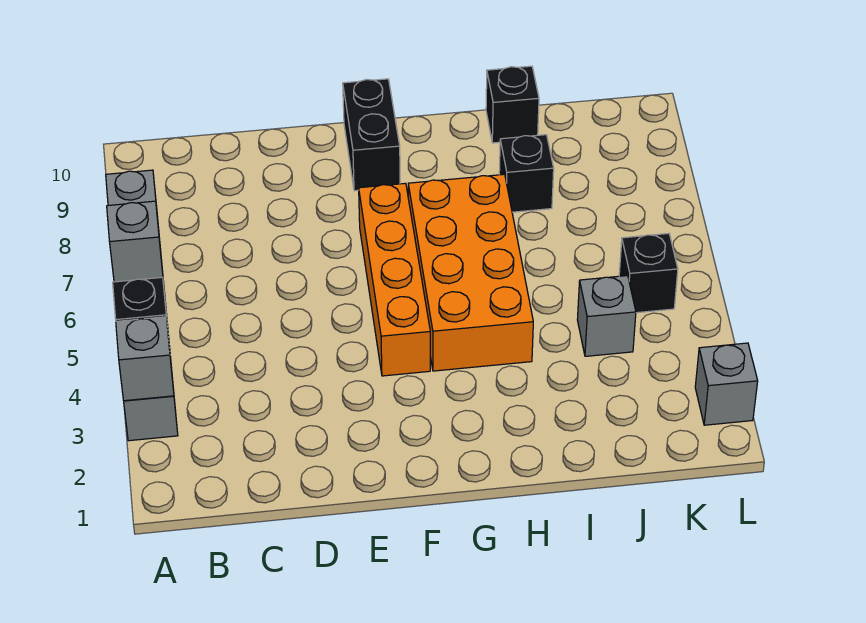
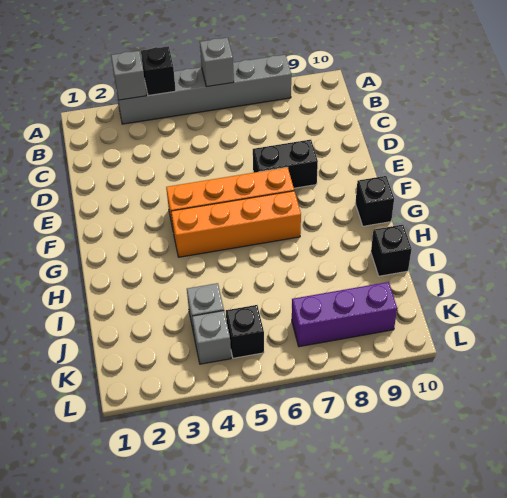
black brick F9:F10 level 1 -> black brick E7:E8 level 1
orange brick G4:H7 level 1 -> orange brick G4:G7 level 1
black brick I8 level 1 -> black brick G10 level 1
none -> purple brick K7:K9 level 1
grey brick L2 level 1 -> grey brick K4 level 1

